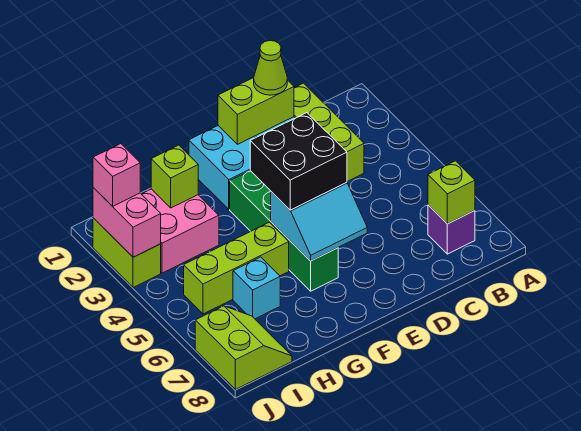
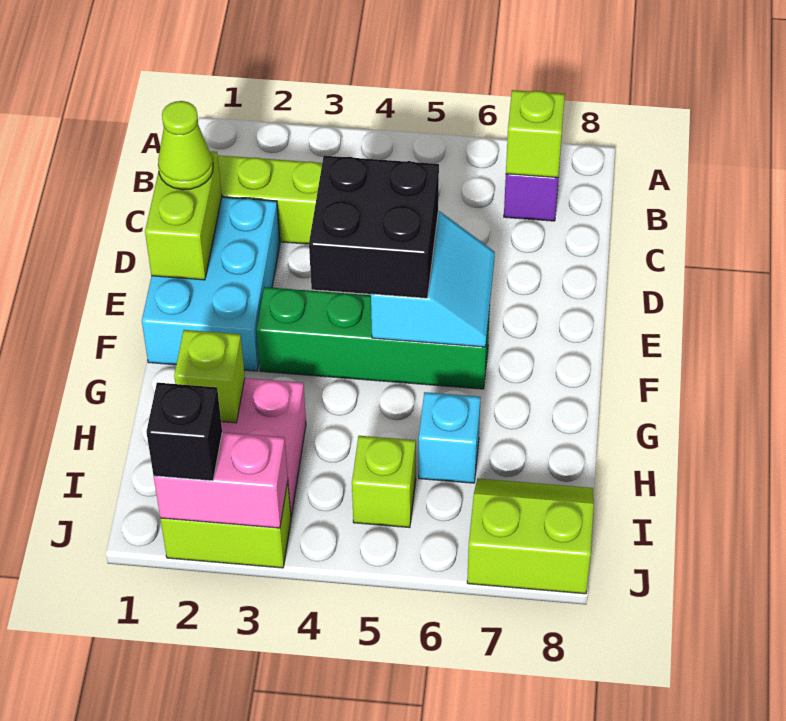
lime brick G5:I5 level 1 -> lime brick I5 level 1
pink brick J2 level 3 -> black brick J2 level 3

